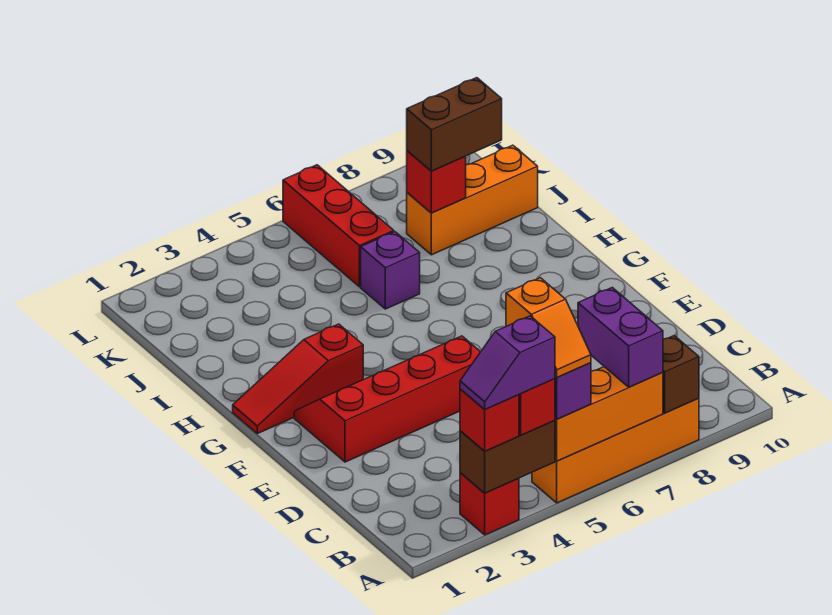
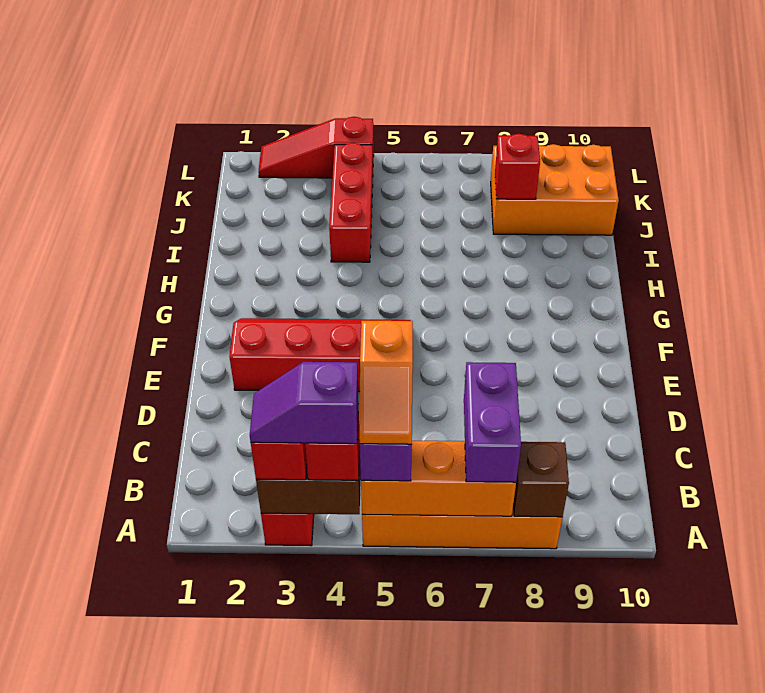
red slope G1:G3 level 1 top 3 -> red slope L2:L4 level 1 top 4
purple brick I6 level 1 -> none
red brick J6:L6 level 1 -> red brick I4:K4 level 1
orange brick J8:J10 level 1 -> orange brick J8:K10 level 1
brown brick J8:J9 level 3 -> none

